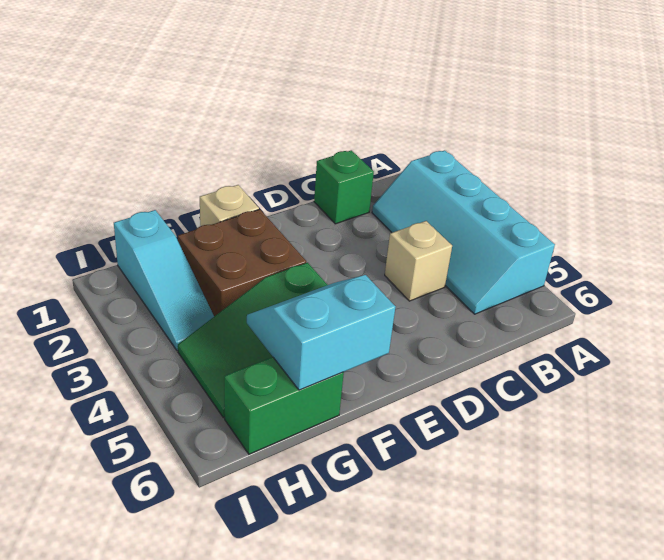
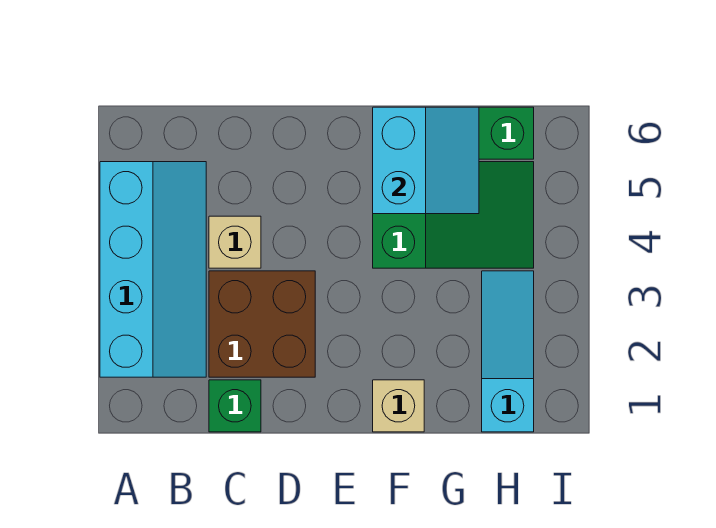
brown brick F2:G3 level 1 -> brown brick C2:D3 level 1
cyan slope F5:G6 level 2 top 6 -> cyan slope F5:G6 level 2 top F

